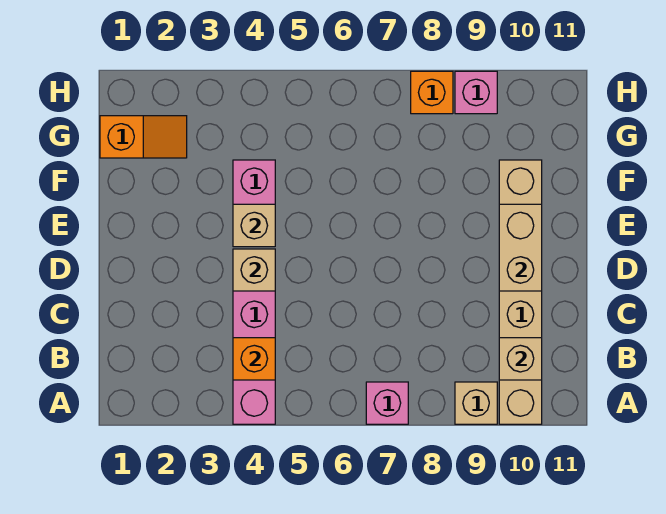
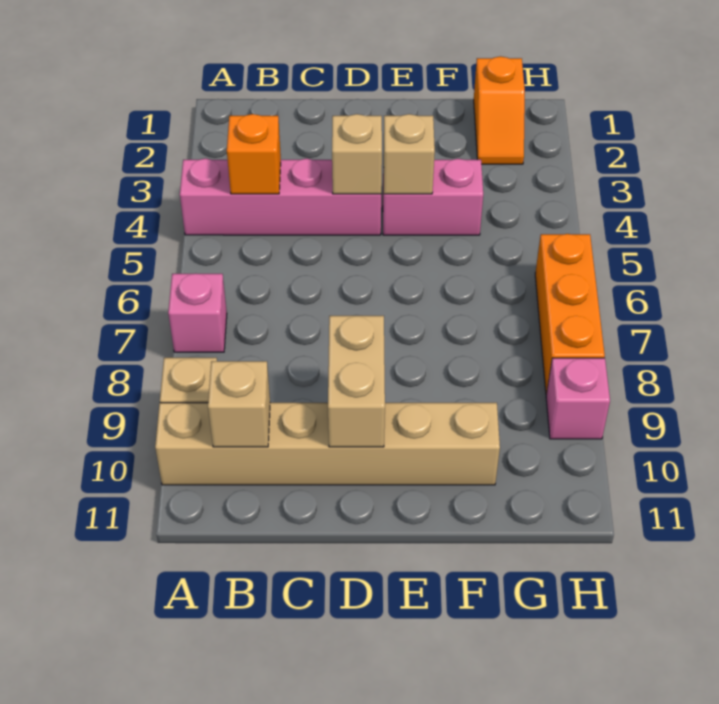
tan brick D10:E10 level 2 -> tan brick D9:D10 level 2
orange brick H8 level 1 -> orange brick H6:H8 level 1

